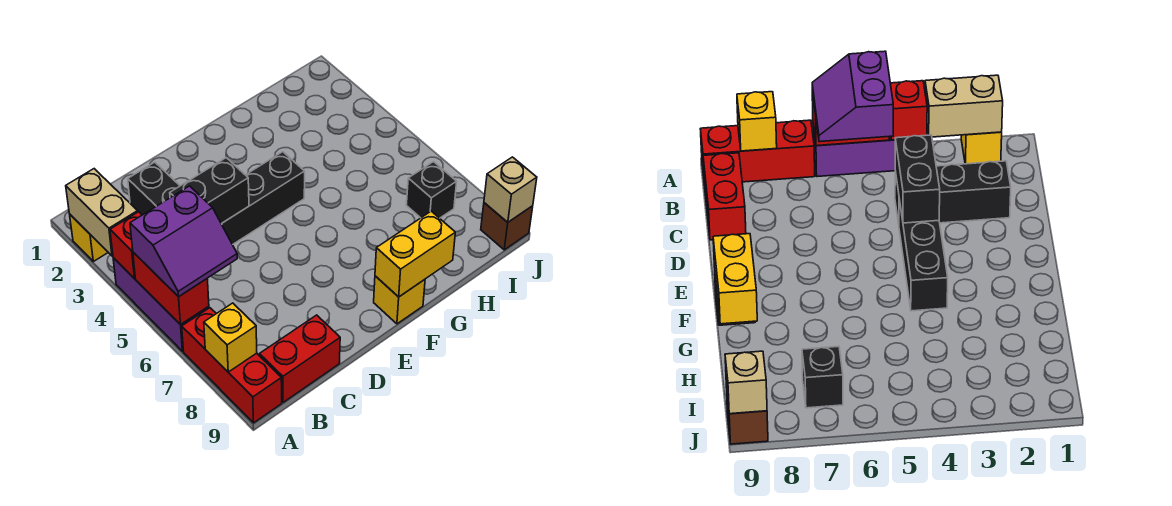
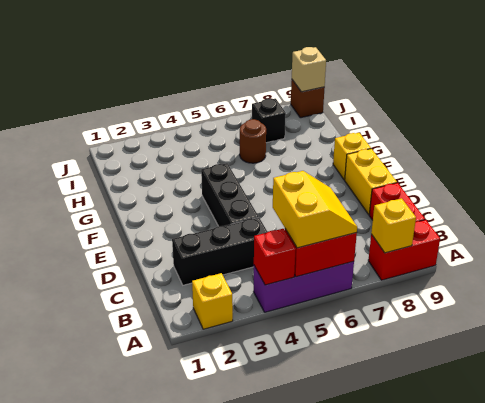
tan brick A2:A3 level 2 -> none
purple slope A5:B6 level 3 top 5 -> yellow slope A5:B6 level 3 top 5
red brick A7:A9 level 1 -> red brick A8:A9 level 1
black brick C4:D4 level 2 -> none
yellow brick F9:G9 level 2 -> yellow brick D9:E9 level 1
none -> brown round brick H6 level 1

